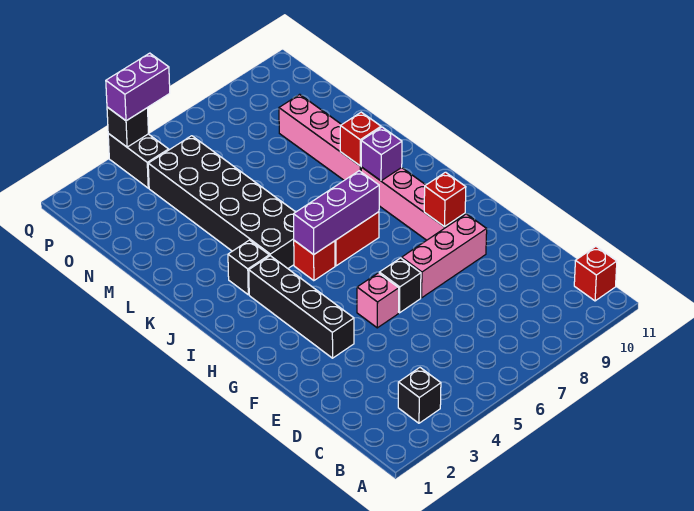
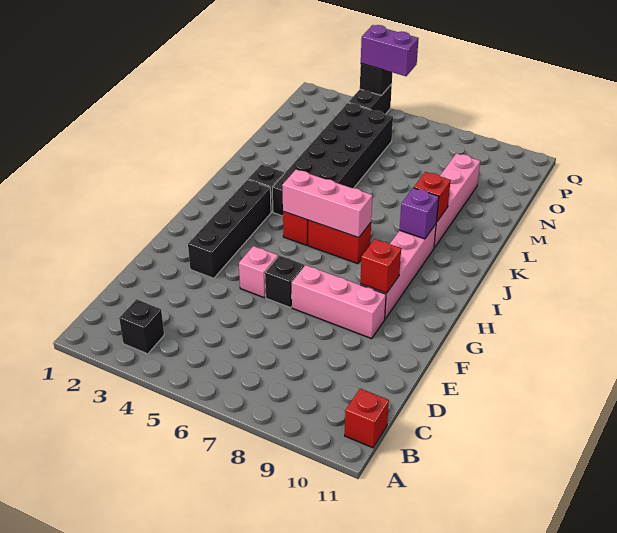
purple brick I5:I7 level 2 -> pink brick I5:I7 level 2

